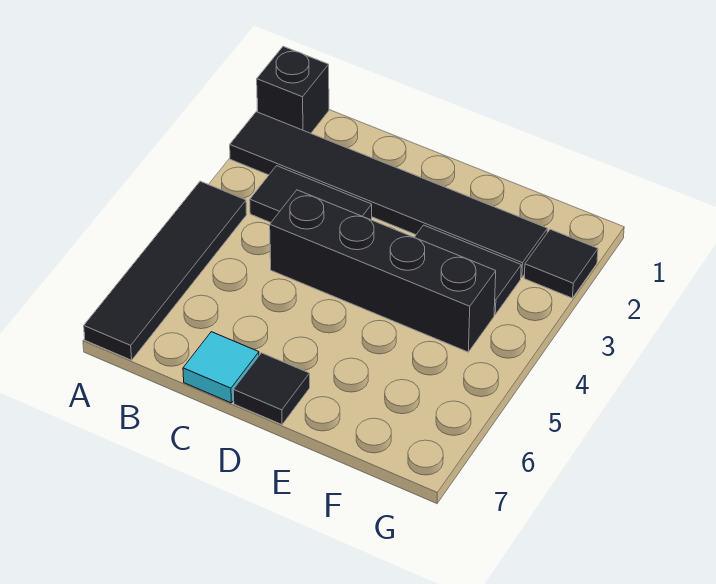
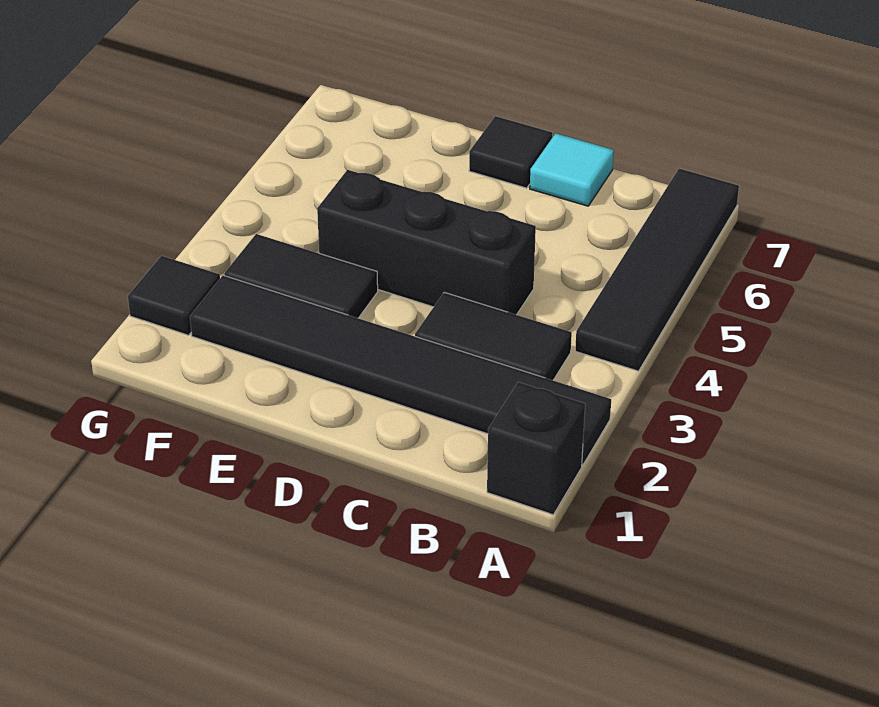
black brick C4:F4 level 1 -> black brick C4:E4 level 1

